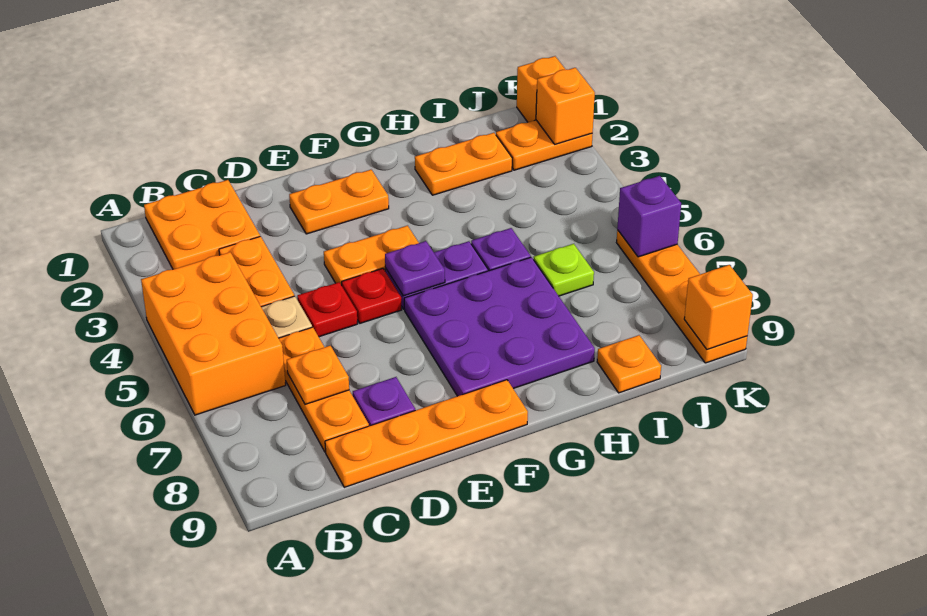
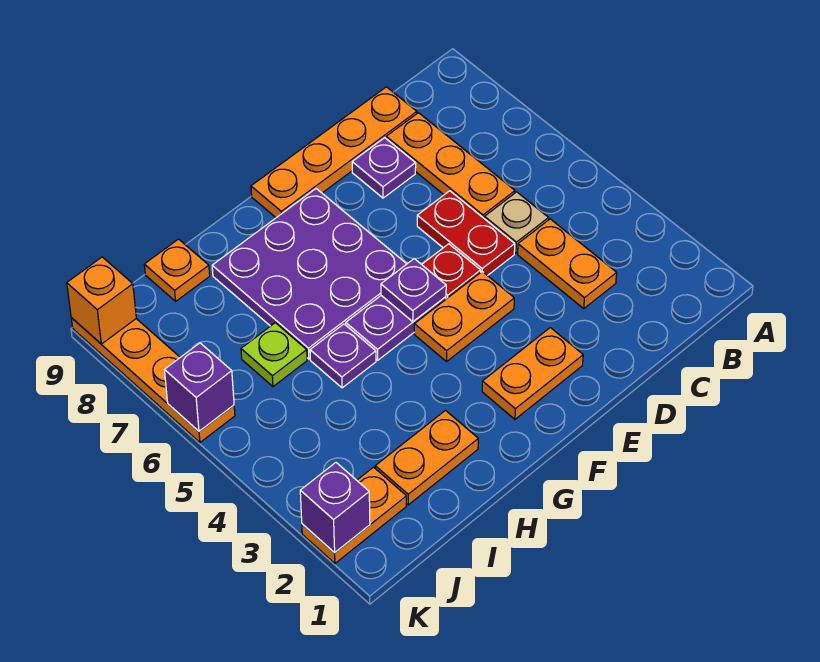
orange brick A4:B6 level 1 -> none
orange plate B1:C2 level 1 -> none
orange plate C7 level 2 -> none
red plate D5 level 1 -> red plate D5:D6 level 1
orange brick K1 level 1 -> none
orange brick K2 level 2 -> purple brick K2 level 2

